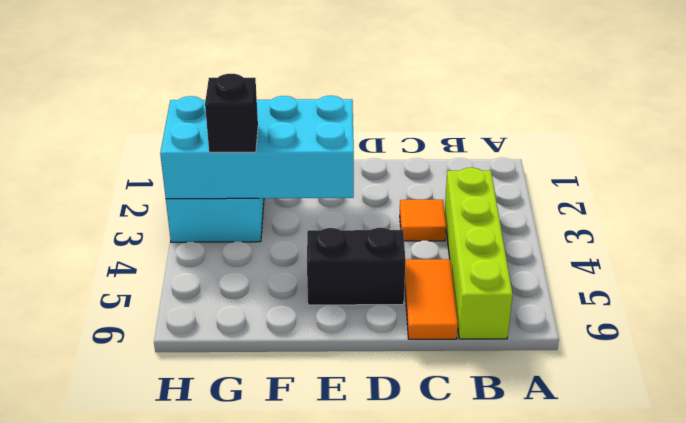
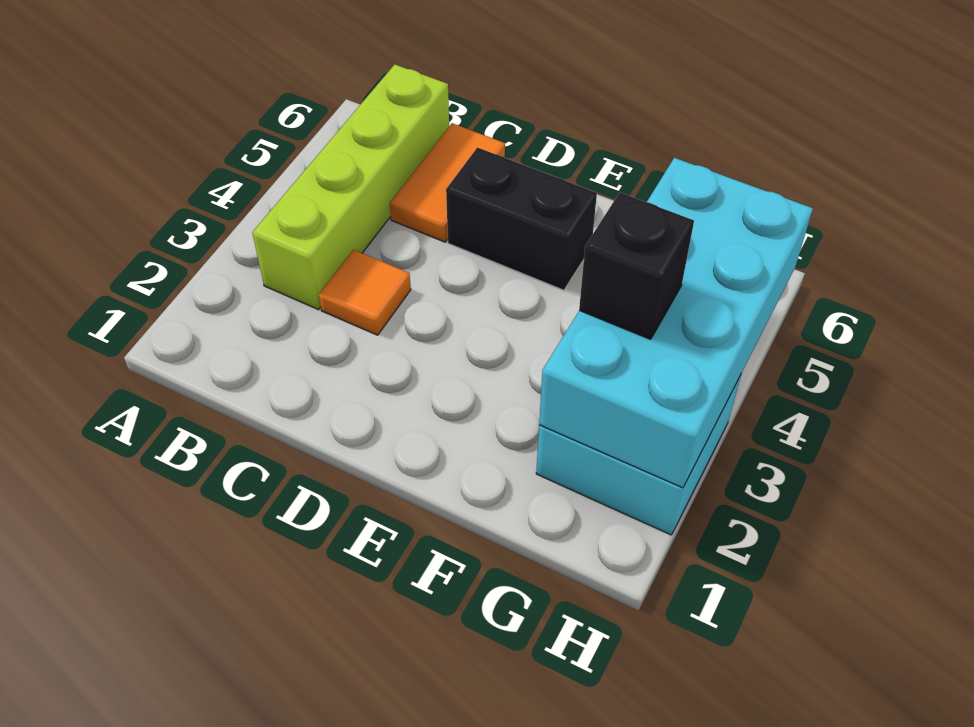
cyan brick E2:H3 level 2 -> cyan brick G2:H5 level 2

